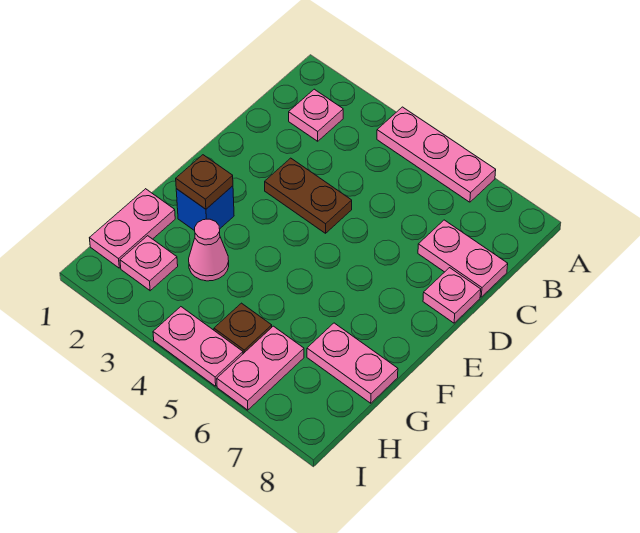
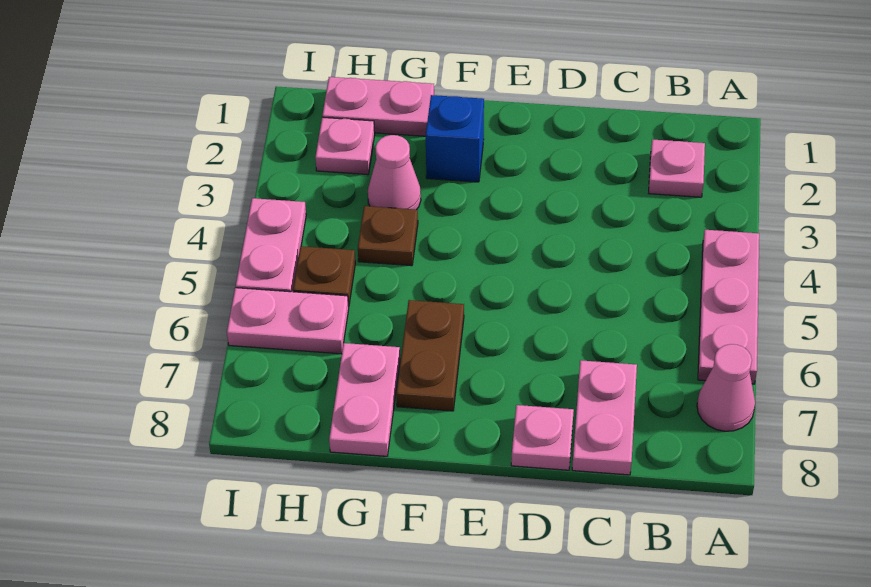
none -> pink cone A7 level 1
brown plate D3:D4 level 1 -> brown plate F6:F7 level 1
brown plate F2 level 2 -> brown plate G4 level 1

